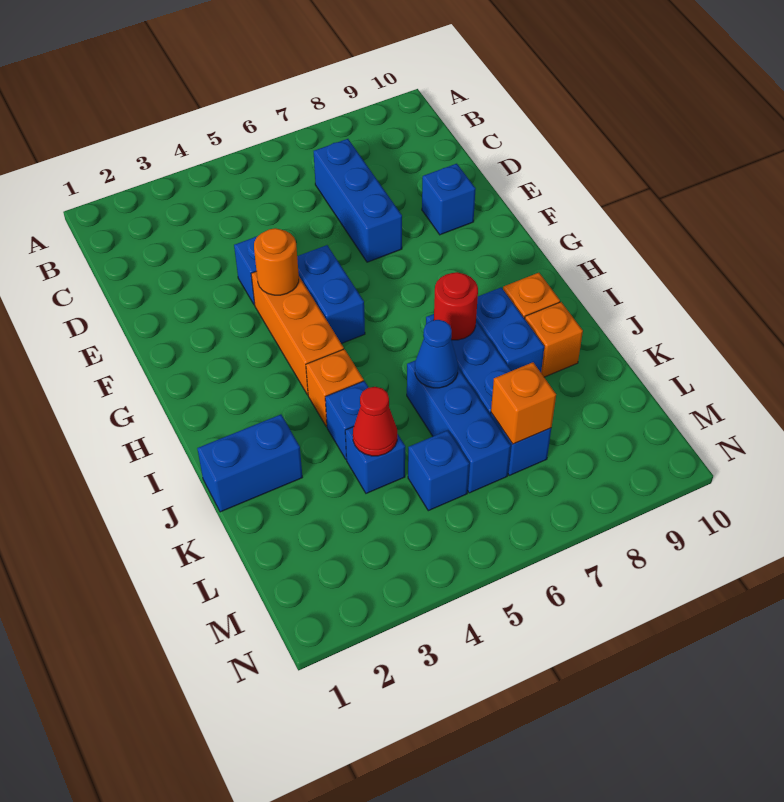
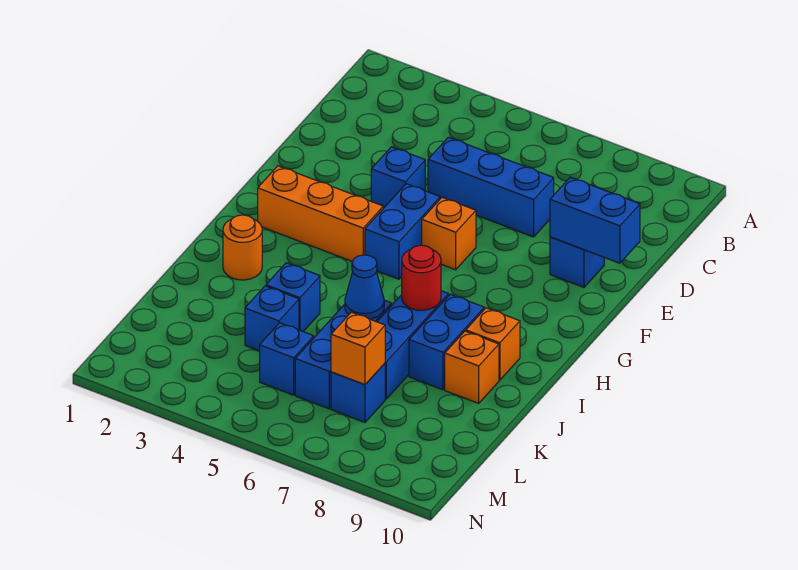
blue brick C7:E7 level 1 -> blue brick D5:D7 level 1
orange brick F4:H4 level 1 -> orange brick G2:G4 level 1
orange round brick F4 level 2 -> orange round brick I2 level 1
orange brick I4 level 1 -> orange brick F6 level 1
blue brick J1:J2 level 1 -> blue brick E9:E10 level 2
red cone K4 level 2 -> none

